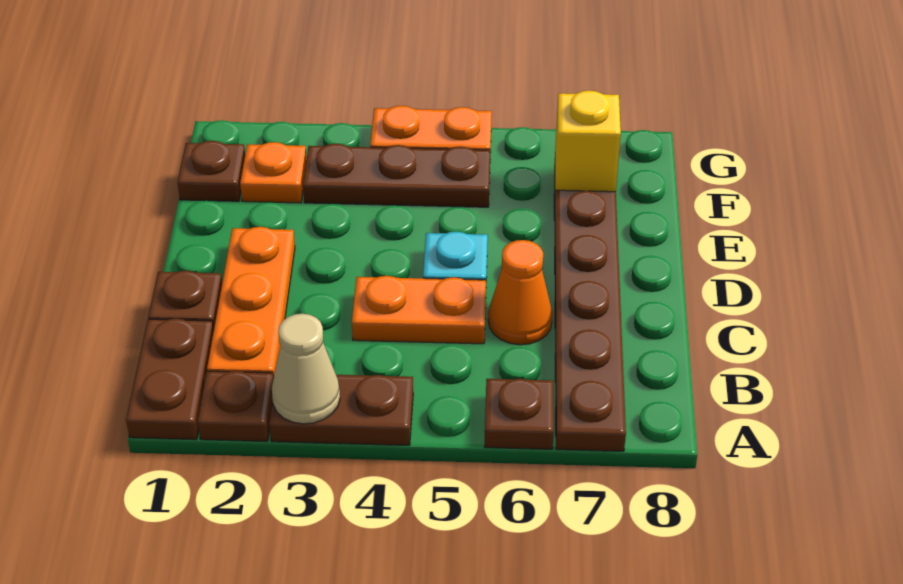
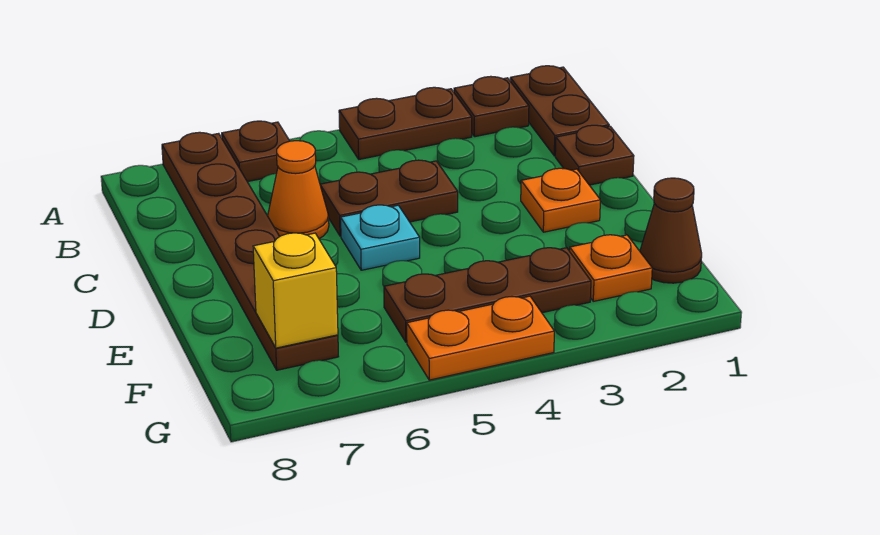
tan cone A3 level 2 -> none
orange plate B2:D2 level 1 -> orange plate D2 level 1
orange plate C4:C5 level 1 -> brown plate C4:C5 level 1
brown plate F1 level 1 -> brown cone F1 level 1

